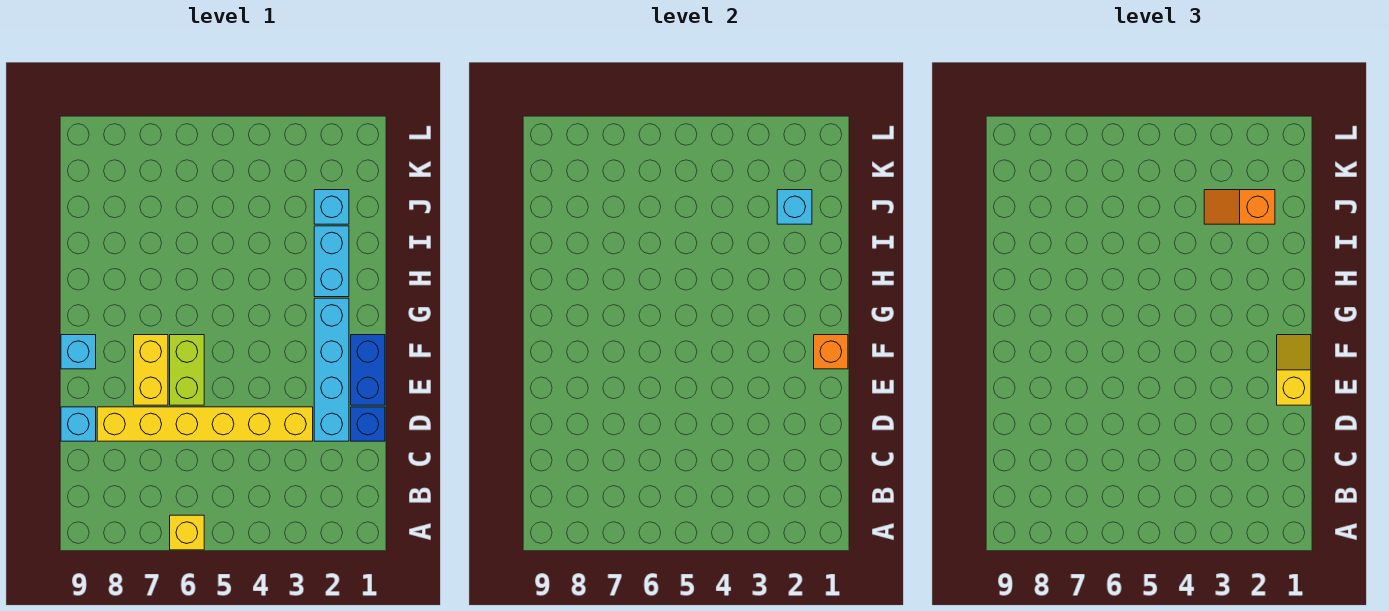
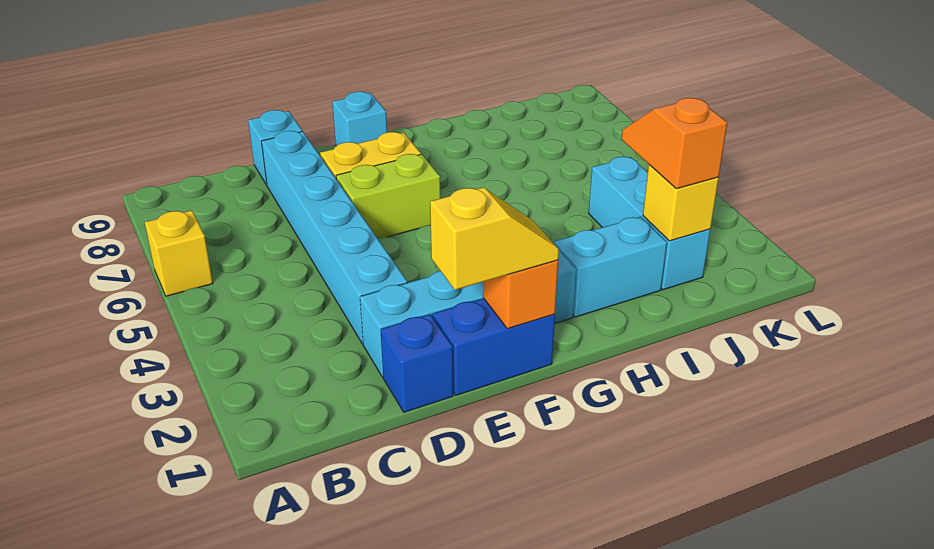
yellow brick D3:D8 level 1 -> cyan brick D3:D8 level 1
cyan brick J2 level 1 -> cyan brick J2:J4 level 1
cyan brick J2 level 2 -> yellow brick J2 level 2

